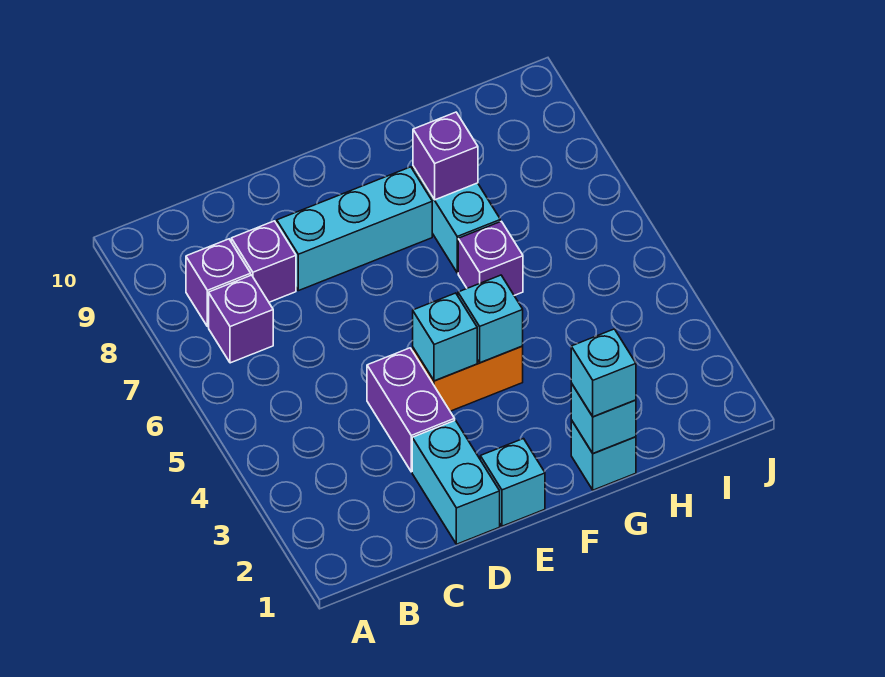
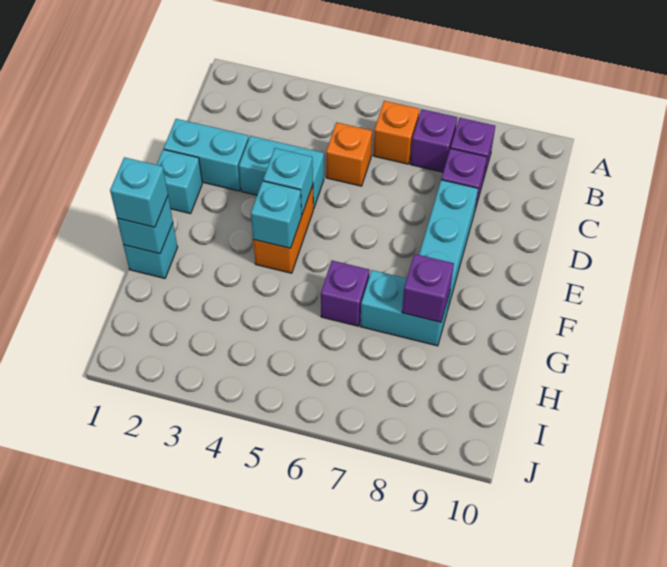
none -> orange brick B6 level 1
none -> orange brick C5 level 1
purple brick D3:D4 level 1 -> cyan brick D3:D4 level 1

